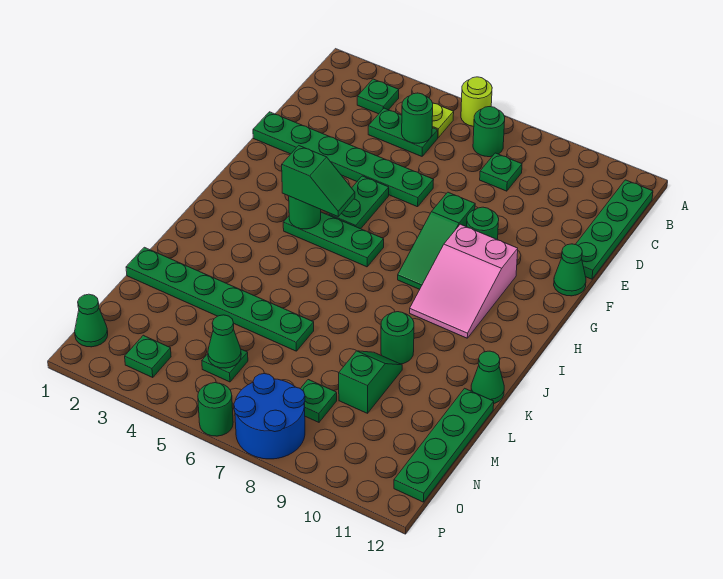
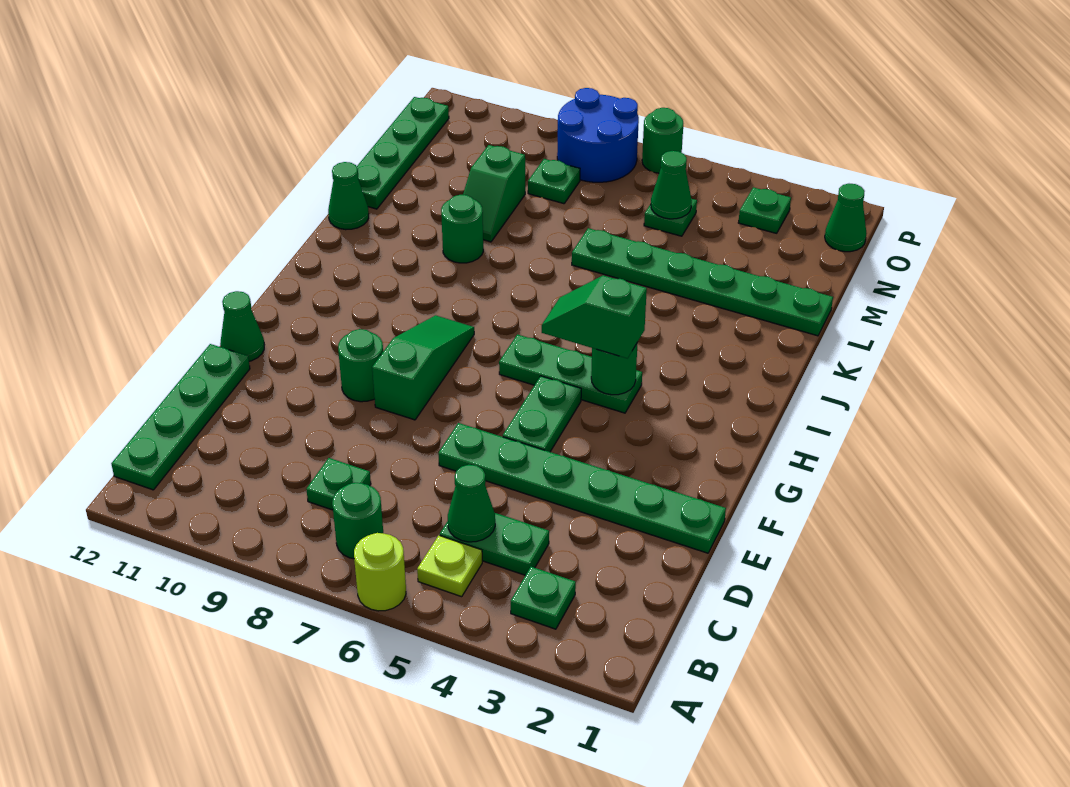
green round brick C5 level 2 -> green cone C5 level 2
pink slope G9:I10 level 1 top G -> none

